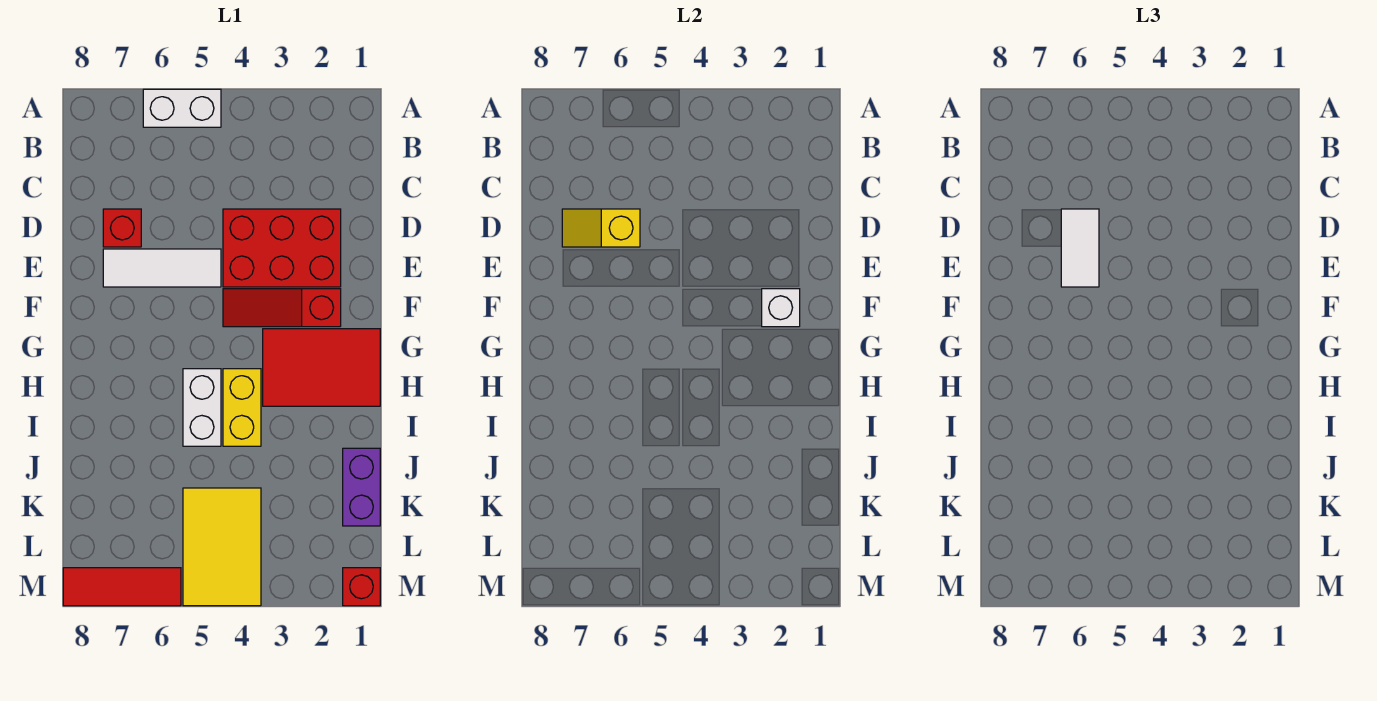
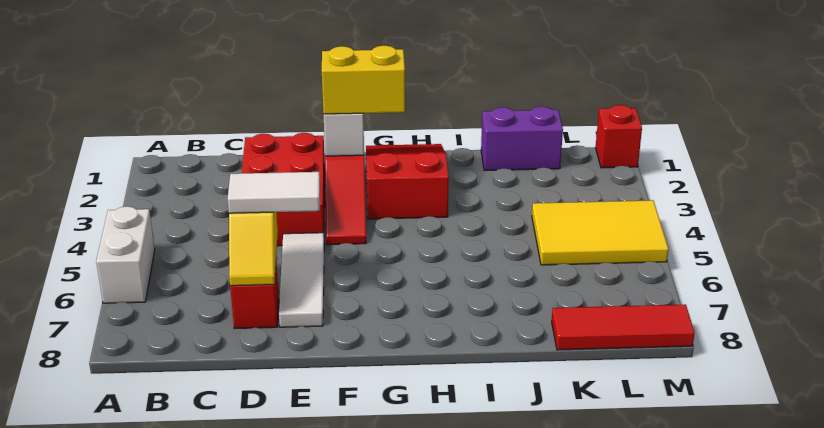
red tile G1:H3 level 1 -> red slope G1:H3 level 1 top 3
yellow brick H4:I4 level 1 -> yellow brick F2:G2 level 3
white brick H5:I5 level 1 -> none
red tile M6:M8 level 1 -> red tile K8:M8 level 1

